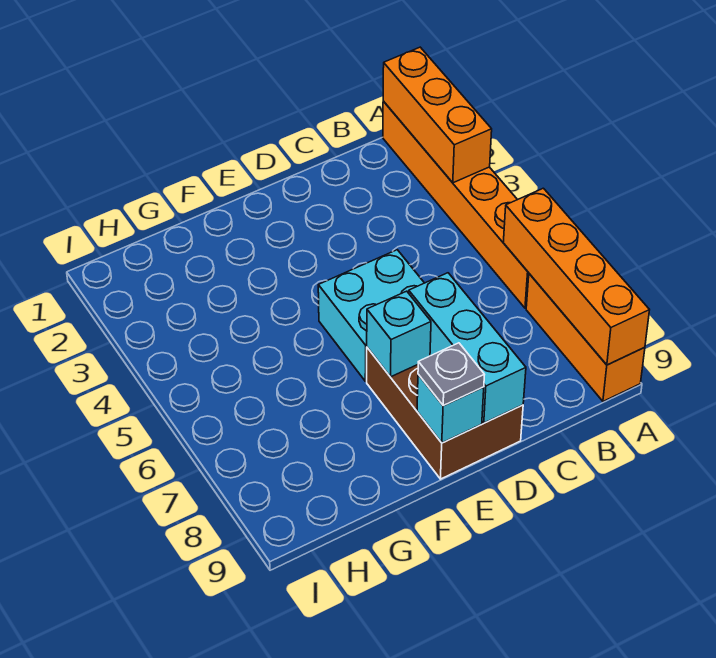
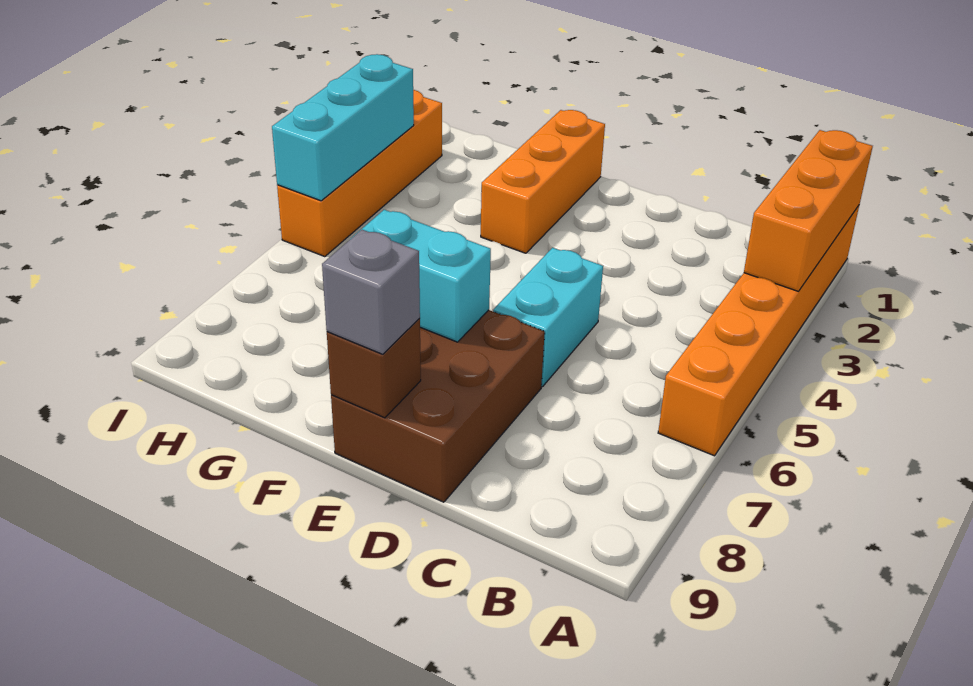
orange brick A6:A9 level 2 -> orange brick I2:I5 level 1
orange brick A7:A9 level 1 -> orange brick F1:F3 level 1
cyan brick D5:E6 level 1 -> cyan brick D5:D6 level 1
cyan brick D7:D9 level 2 -> cyan brick I3:I5 level 2
cyan brick E7 level 2 -> cyan brick E7:F7 level 2
cyan brick E9 level 2 -> brown brick E9 level 2
grey plate E9 level 3 -> grey brick E9 level 3

